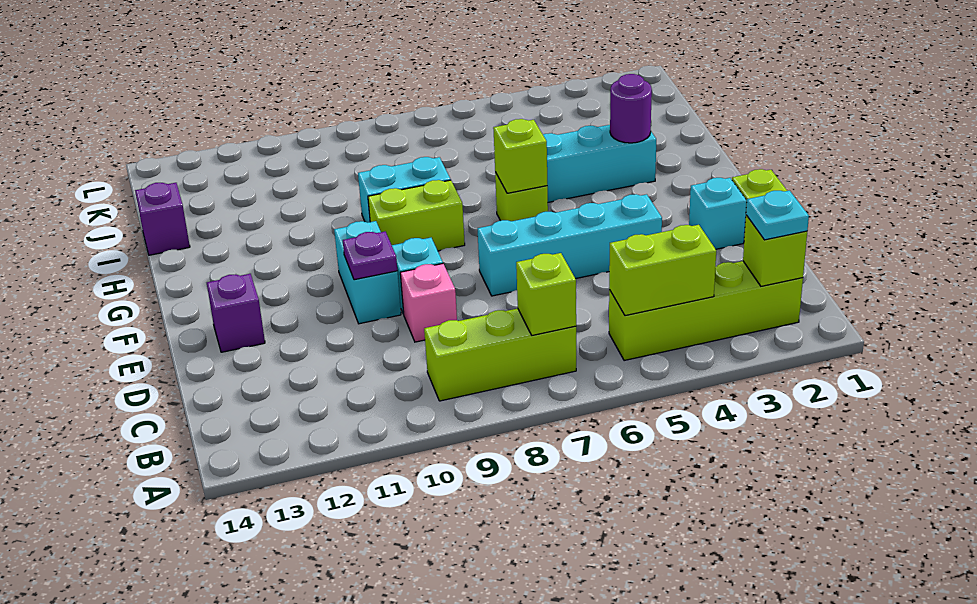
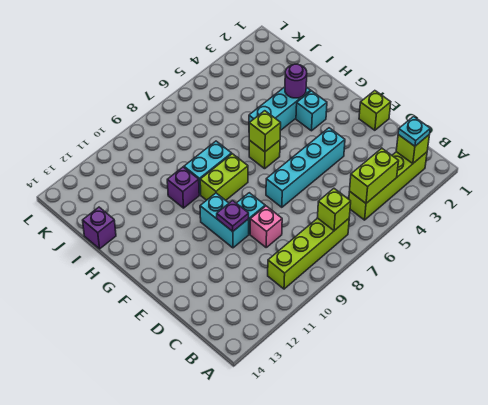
lime brick B7:B9 level 1 -> lime brick B7:B10 level 1
cyan brick E2 level 1 -> cyan brick G3 level 1
purple brick E13 level 1 -> purple brick H10 level 1

